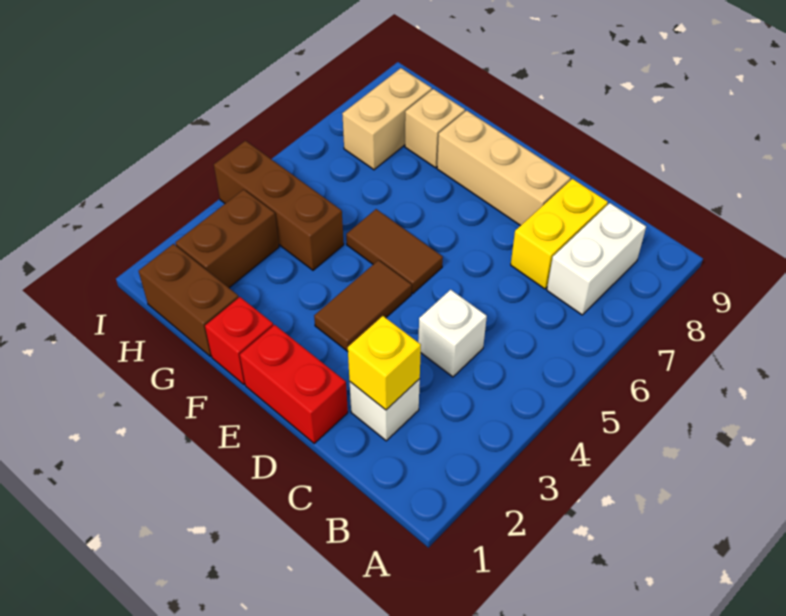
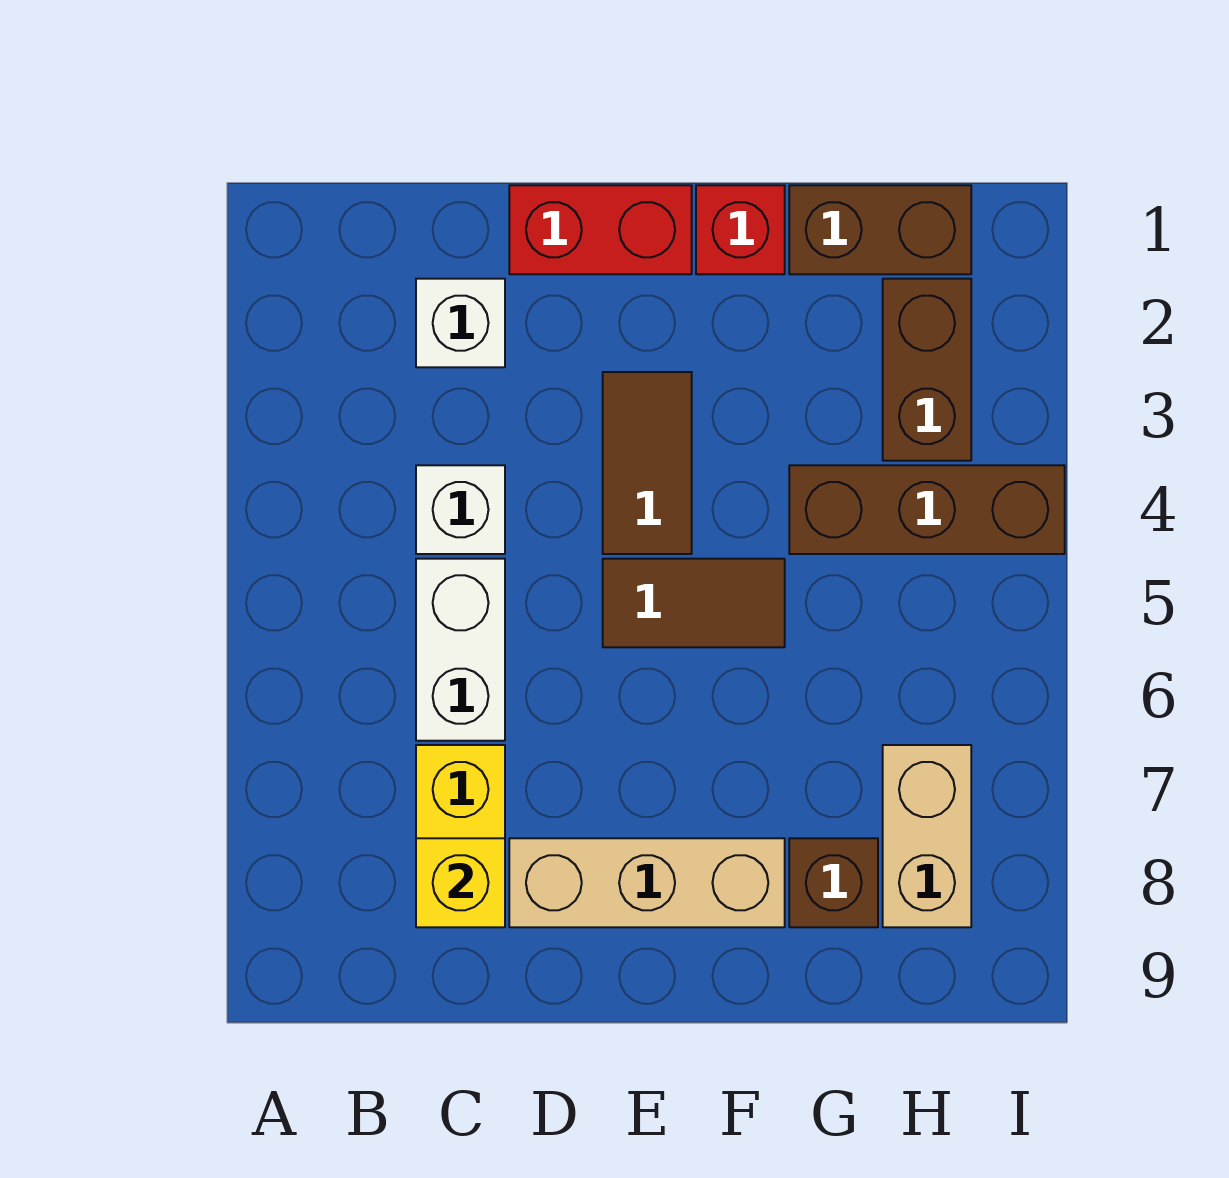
white brick B7:B8 level 1 -> white brick C5:C6 level 1
yellow brick C2 level 2 -> yellow brick C8 level 2
tan brick G8 level 1 -> brown brick G8 level 1

